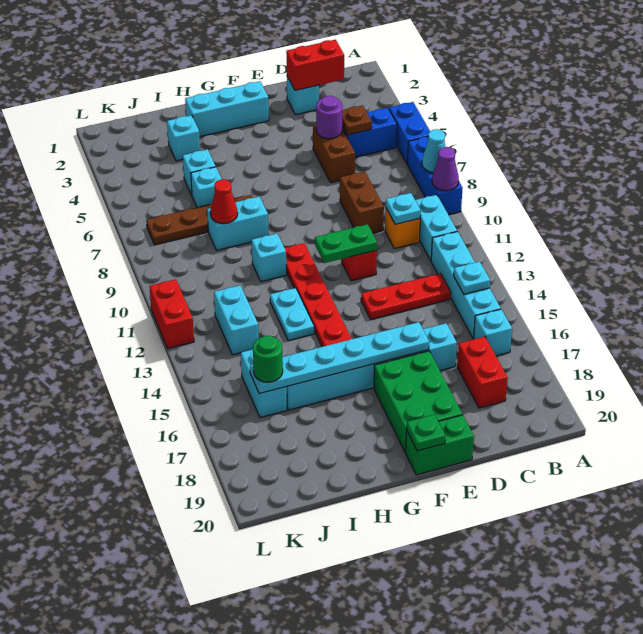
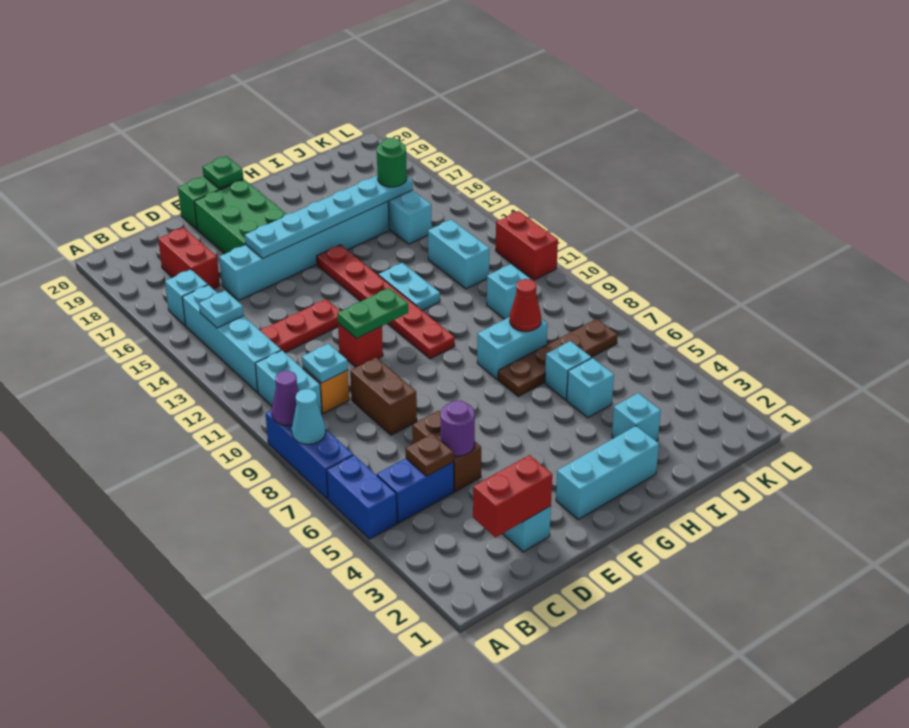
cyan brick H10 level 1 -> cyan brick J10 level 1

